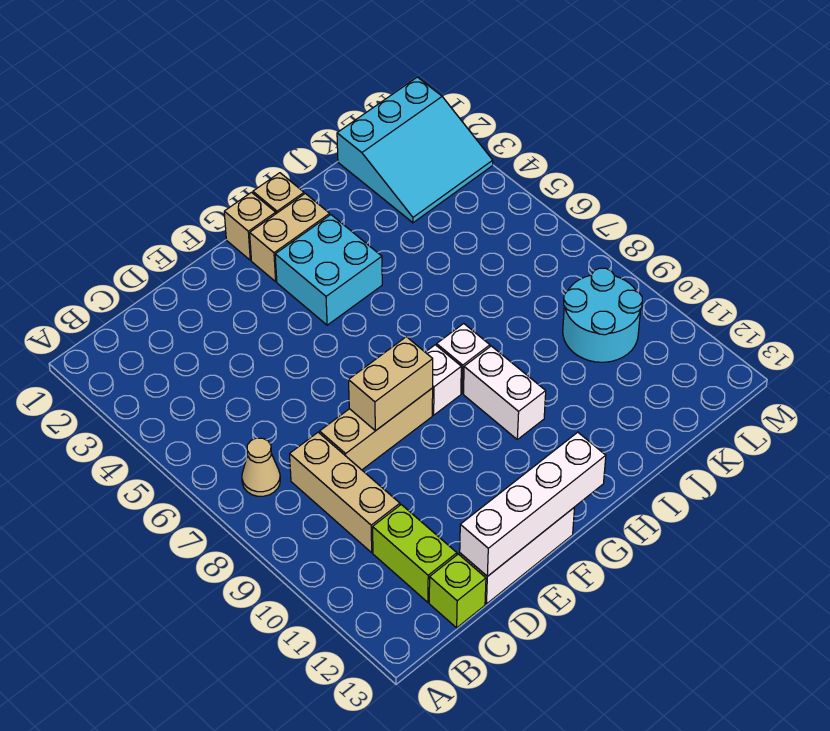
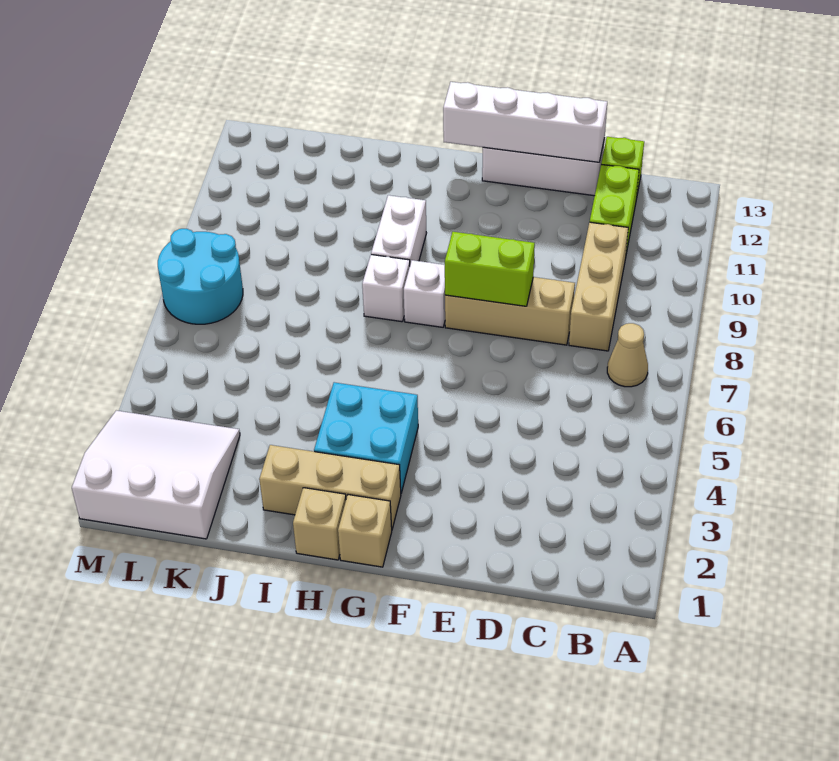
tan brick E8:F8 level 2 -> lime brick E8:F8 level 2
tan brick G2:H2 level 1 -> tan brick G2:I2 level 1
cyan slope K1:M3 level 1 top 1 -> white slope K1:M3 level 1 top 1
cyan round brick K9:L10 level 1 -> cyan round brick L7:M8 level 1

